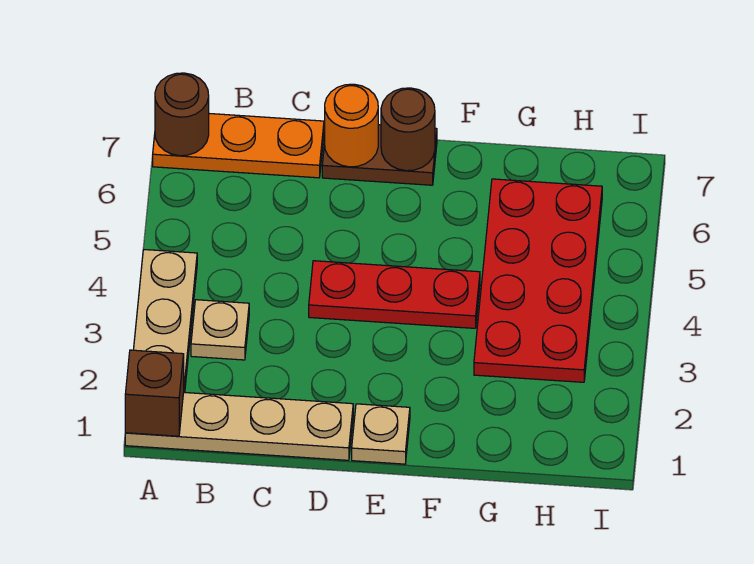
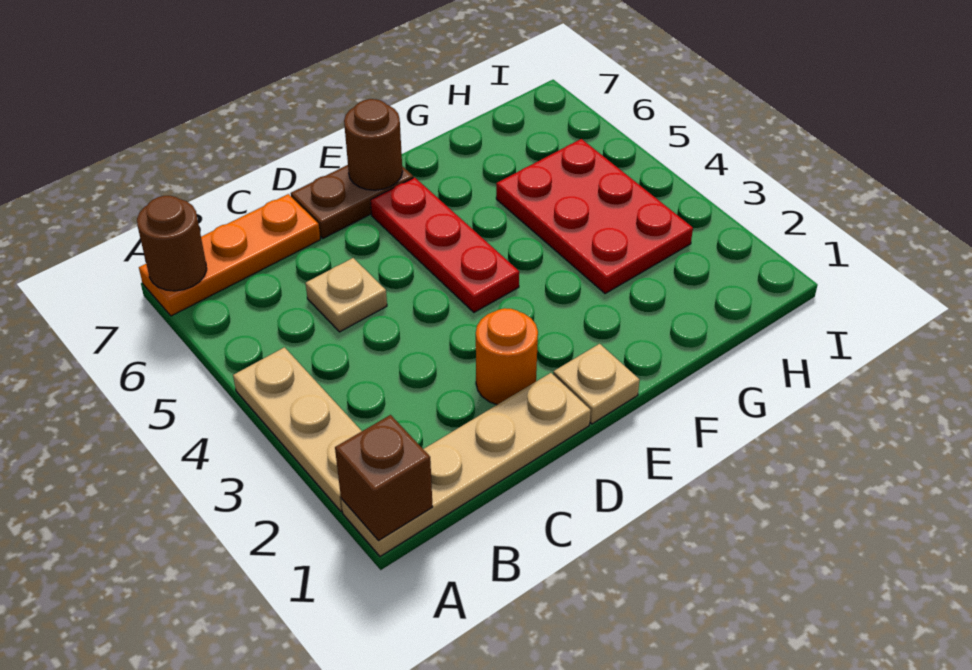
tan plate B3 level 1 -> tan plate C5 level 1
red plate D4:F4 level 1 -> red plate E4:E6 level 1
orange round brick D7 level 2 -> orange round brick D2 level 1
red plate G3:H6 level 1 -> red plate G3:H5 level 1

